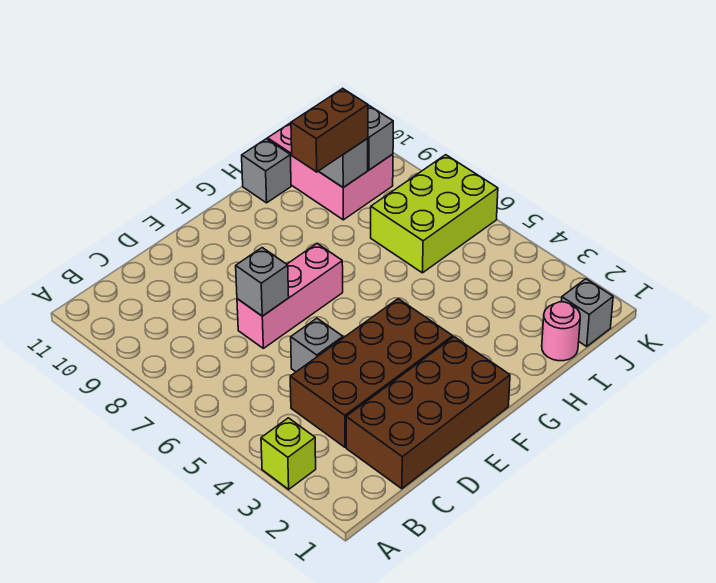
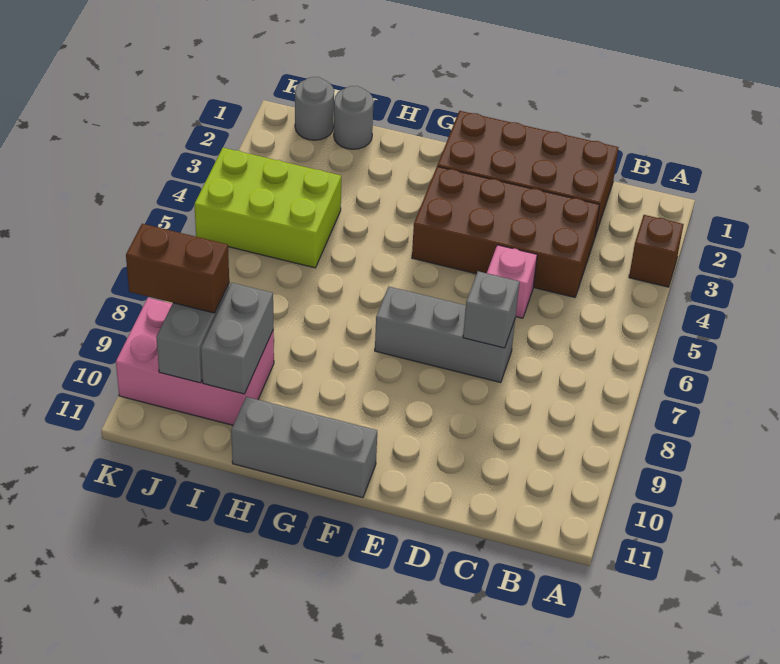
lime brick A3 level 1 -> brown brick A3 level 1
grey brick D5 level 1 -> pink brick D5 level 1
pink brick D7:F7 level 1 -> grey brick D7:F7 level 1
brown brick H9:I9 level 3 -> brown brick J9:K9 level 3
grey brick H11 level 1 -> grey brick F11:H11 level 1
pink round brick I1 level 1 -> grey round brick I1 level 1
lime brick I6:K7 level 1 -> lime brick I4:K5 level 1
pink brick I9:J11 level 1 -> pink brick I9:K10 level 1
grey brick J1 level 1 -> grey round brick J1 level 1

